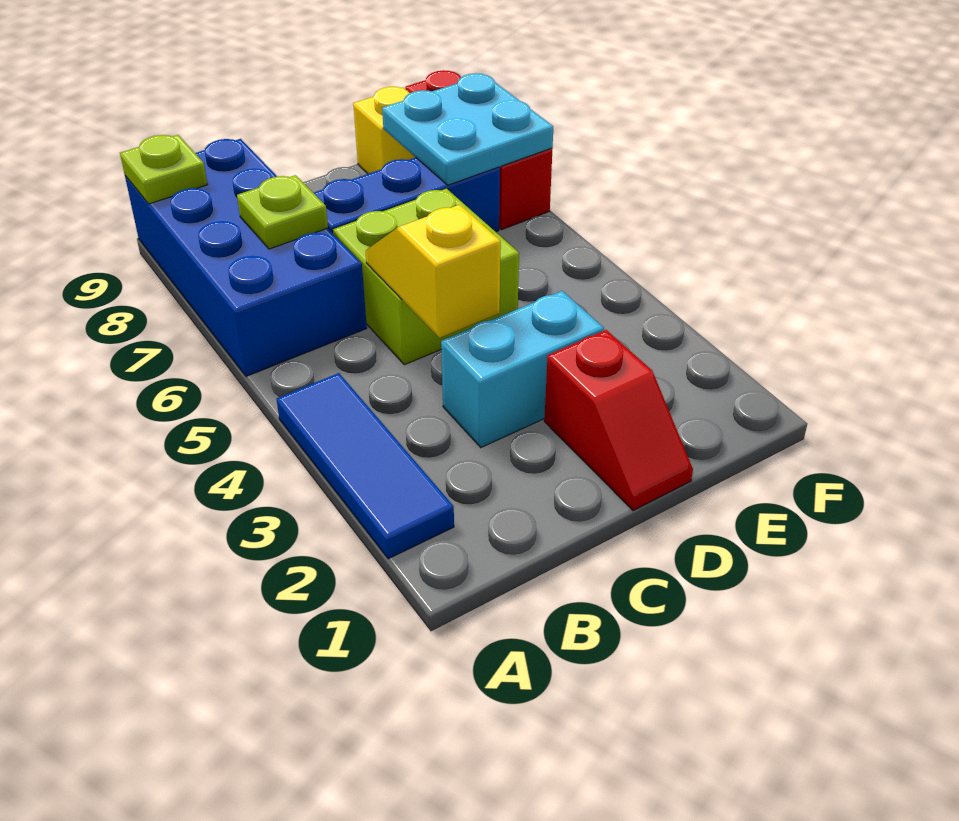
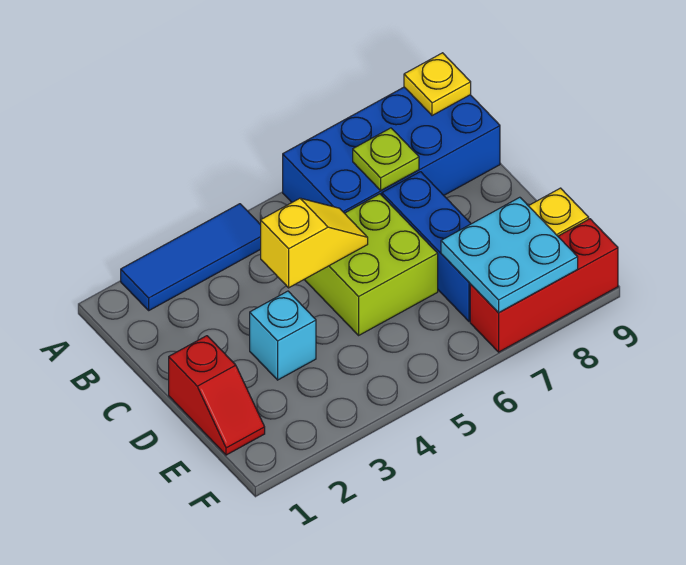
lime plate A9 level 2 -> yellow plate A9 level 2
cyan brick C3:D3 level 1 -> cyan brick D3 level 1
red slope D1:D2 level 1 top 2 -> red slope D1:E1 level 1 top D

